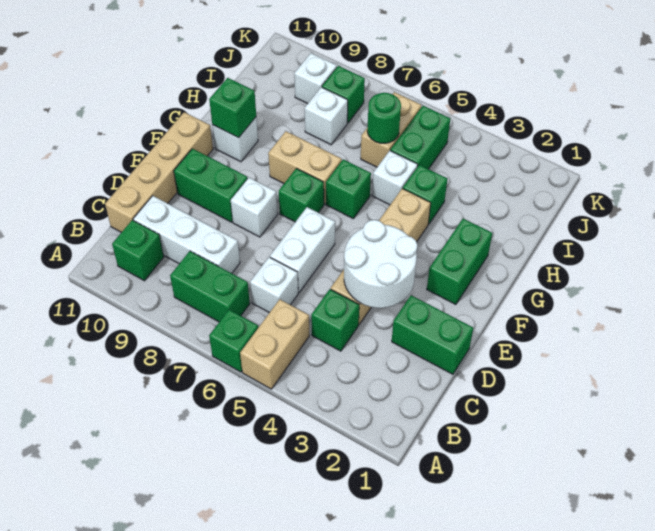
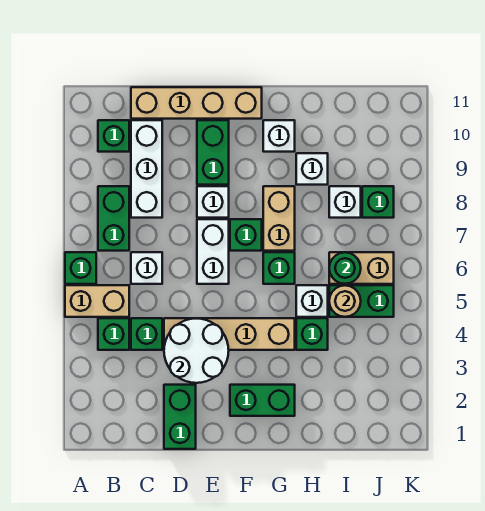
white brick D6:E6 level 1 -> white brick E6:E7 level 1
green brick G10 level 2 -> green brick B4 level 1
none -> tan round brick I5 level 2
white brick J9 level 1 -> white brick H9 level 1

